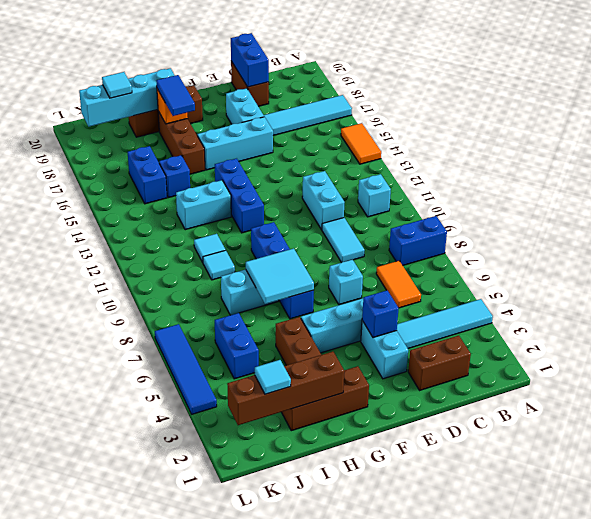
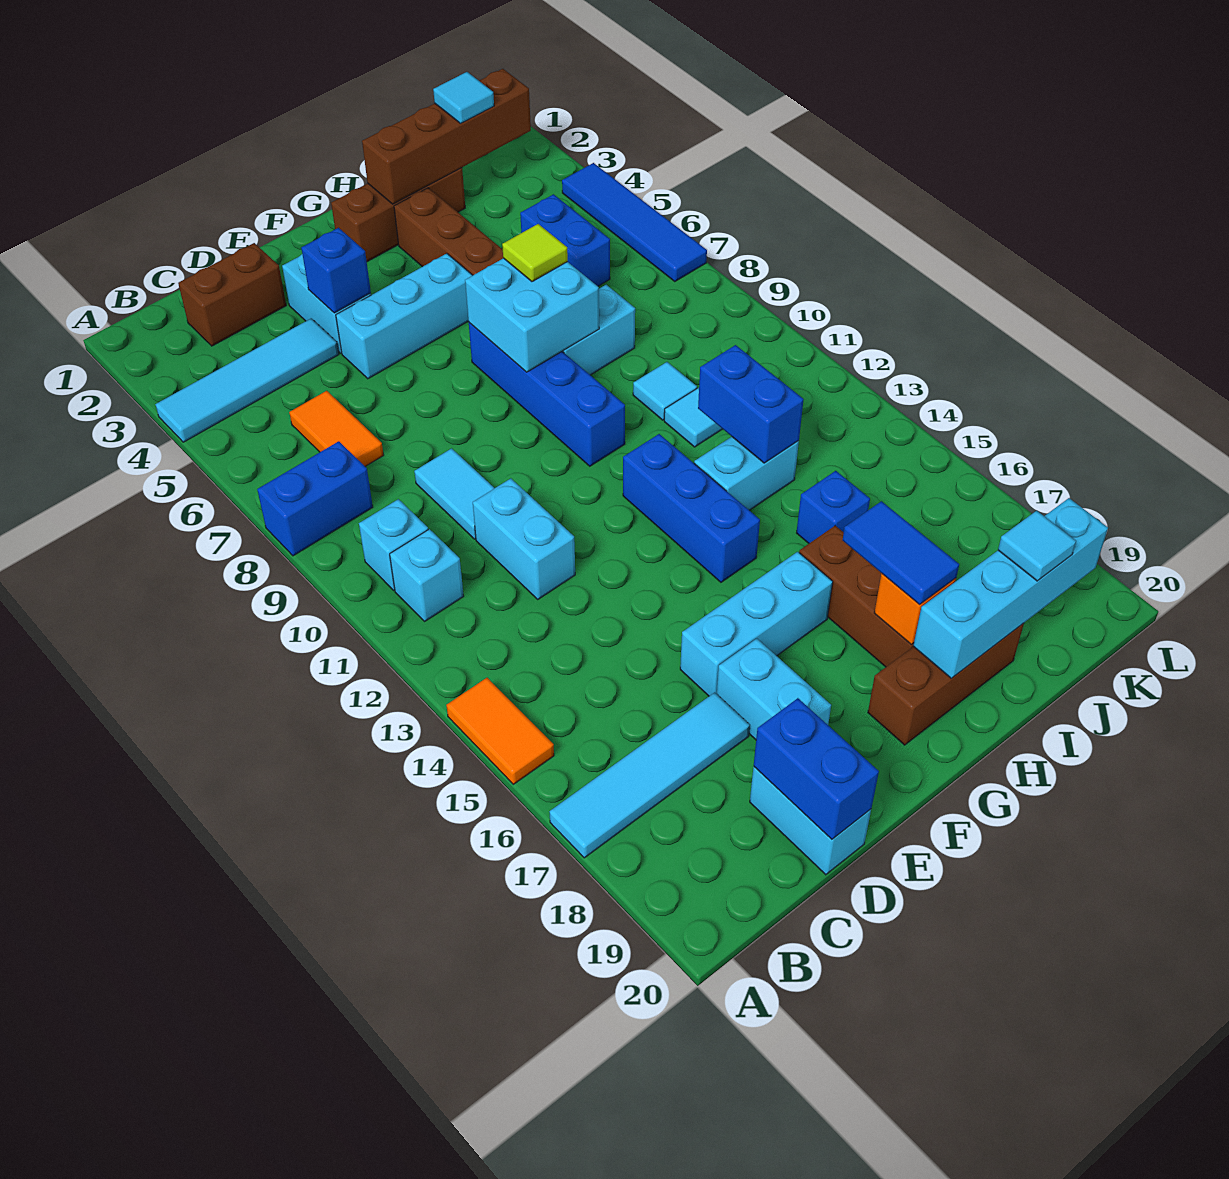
brown brick D19:D20 level 1 -> cyan brick D19:D20 level 1
cyan brick E7 level 1 -> cyan brick B10 level 1
cyan tile G7:H8 level 2 -> cyan brick G7:H8 level 2
none -> lime tile H7 level 3
blue brick J15:J16 level 1 -> blue brick I12:I13 level 2

